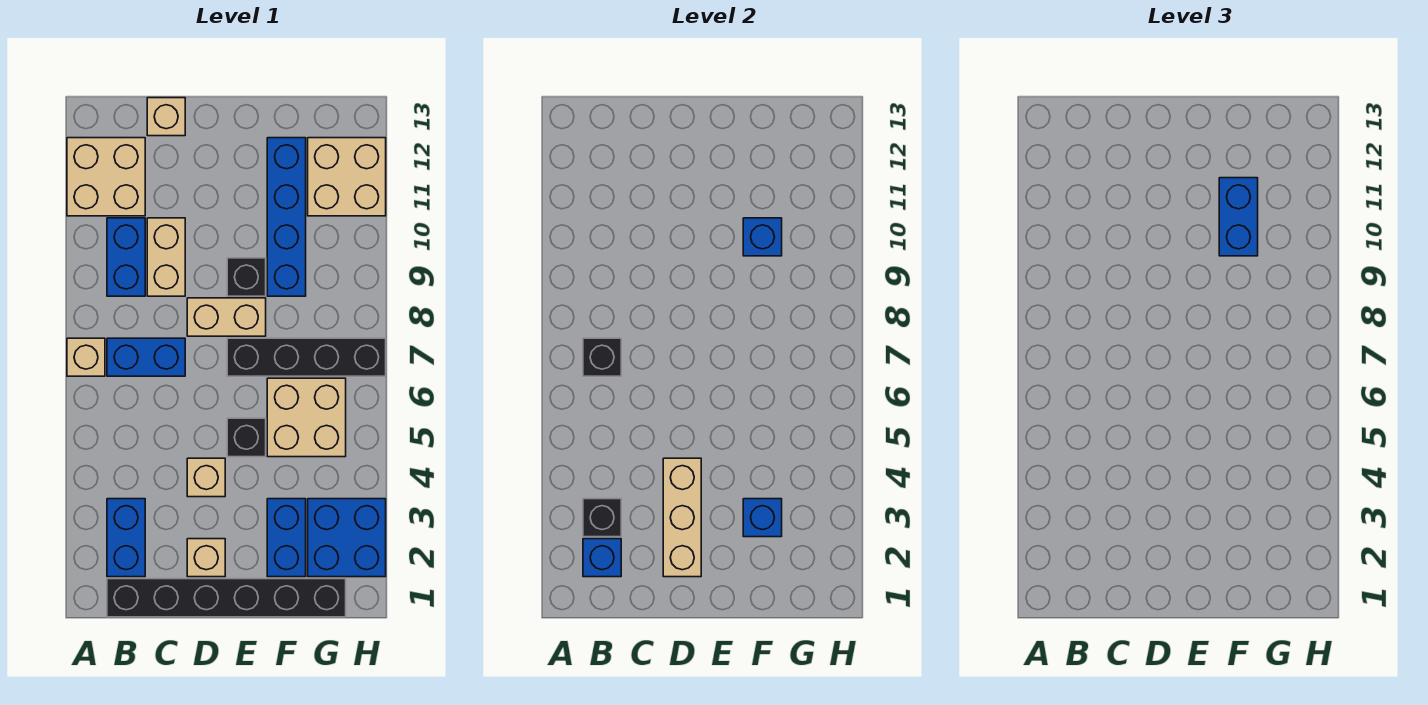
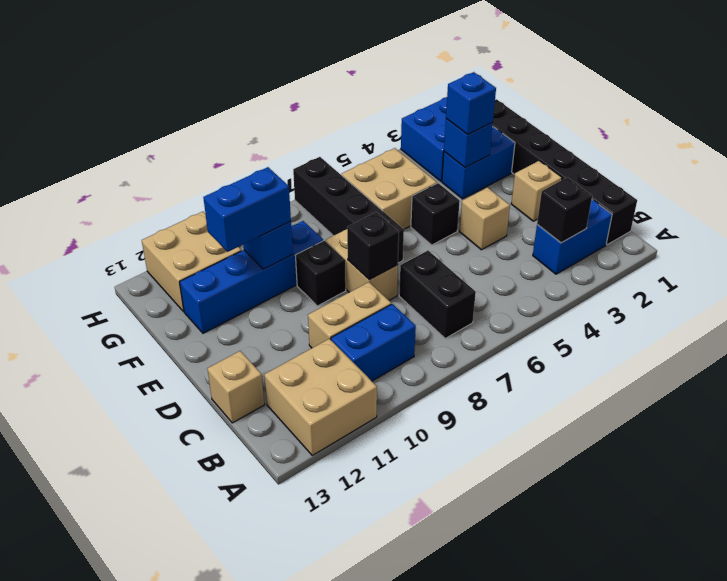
tan brick A7 level 1 -> none
blue brick B2 level 2 -> blue brick F3 level 3
blue brick B7:C7 level 1 -> black brick B7:C7 level 1
black brick B7 level 2 -> black brick D8 level 2
tan brick D2:D4 level 2 -> none

